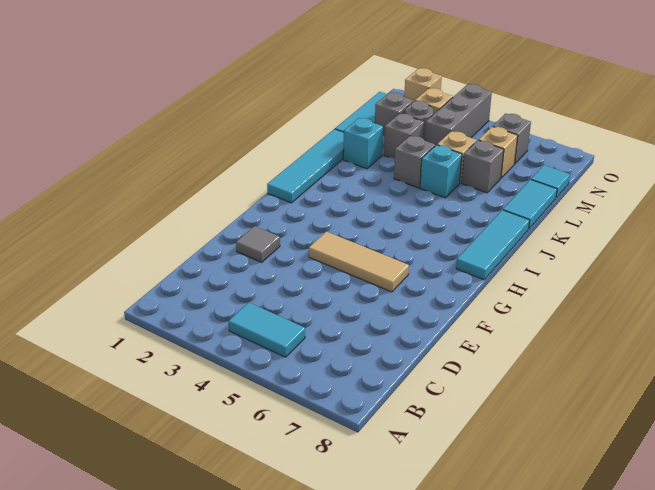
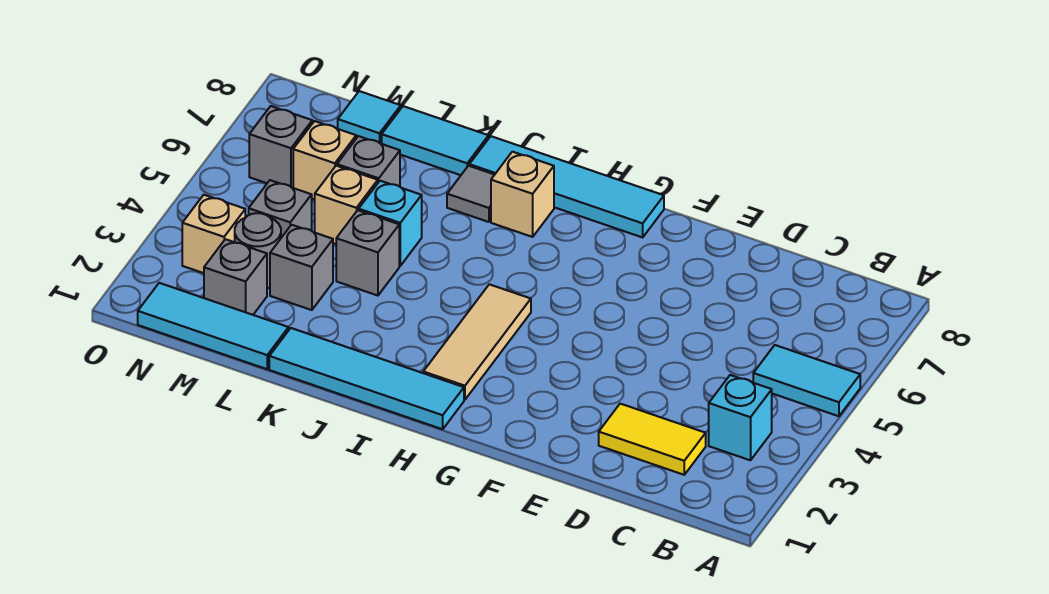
cyan tile B4:B5 level 1 -> cyan tile A5:B5 level 1
none -> yellow tile C2:D2 level 1
grey tile E2 level 1 -> grey tile J7 level 1
tan tile F4:F6 level 1 -> tan tile H2:H4 level 1
cyan tile H8:J8 level 1 -> cyan tile G8:J8 level 1
cyan brick K2 level 1 -> cyan brick B3 level 1
grey brick M4:O4 level 1 -> grey brick M4 level 1
tan brick O2 level 1 -> tan brick I7 level 1

